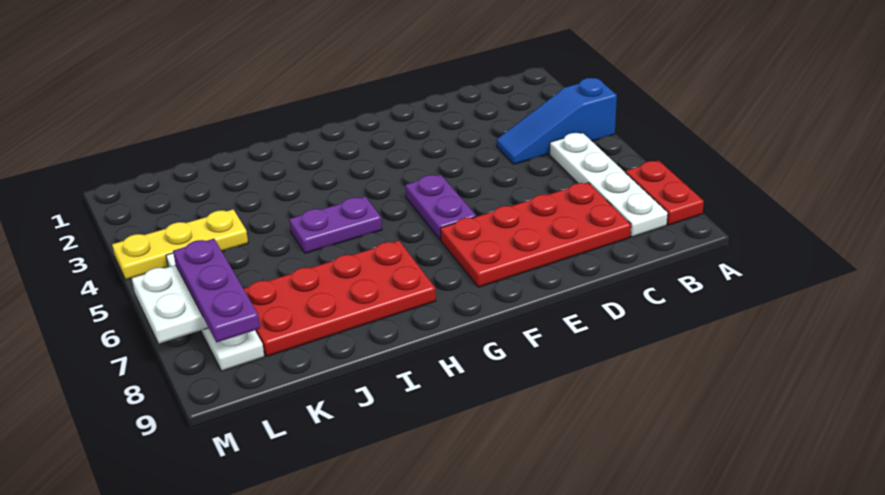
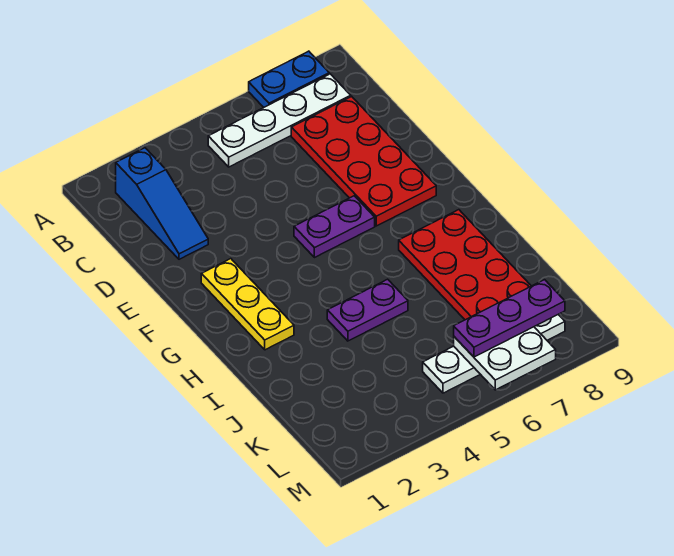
blue slope A4:C4 level 1 top A -> blue slope B2:D2 level 1 top B
red plate A7:A8 level 1 -> blue plate A7:A8 level 1
purple plate H5:I5 level 1 -> purple plate I4:I5 level 1
yellow plate K4:M4 level 1 -> yellow plate F2:H2 level 1

